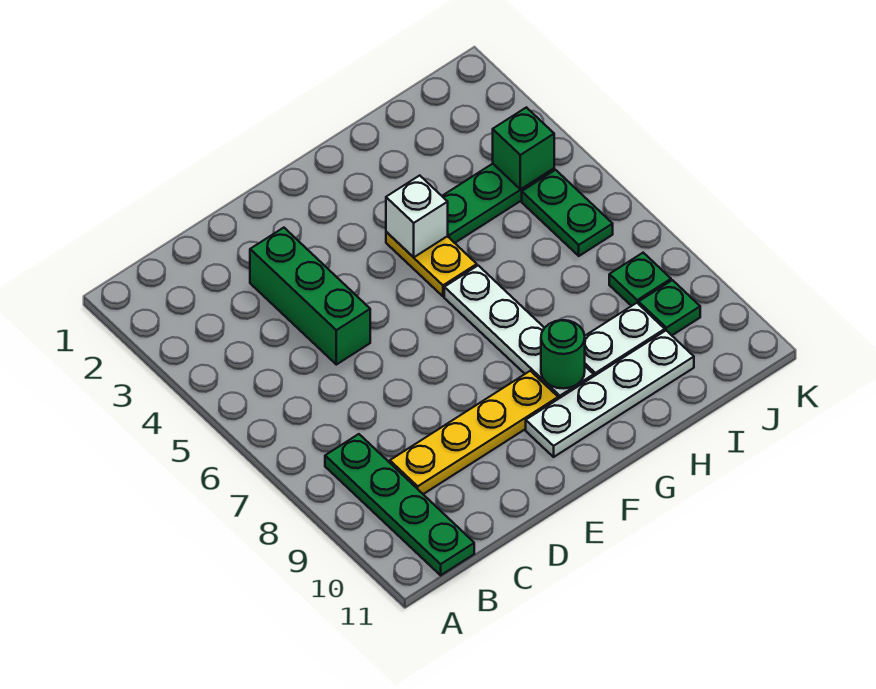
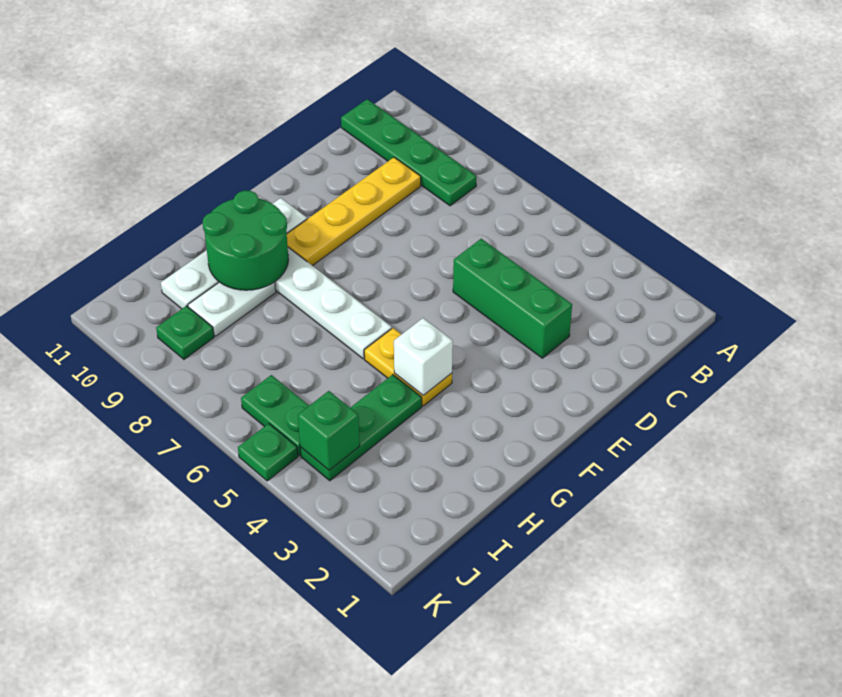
green round brick G9 level 2 -> green round brick G9:H10 level 2
green plate J8 level 1 -> green plate K5 level 1

